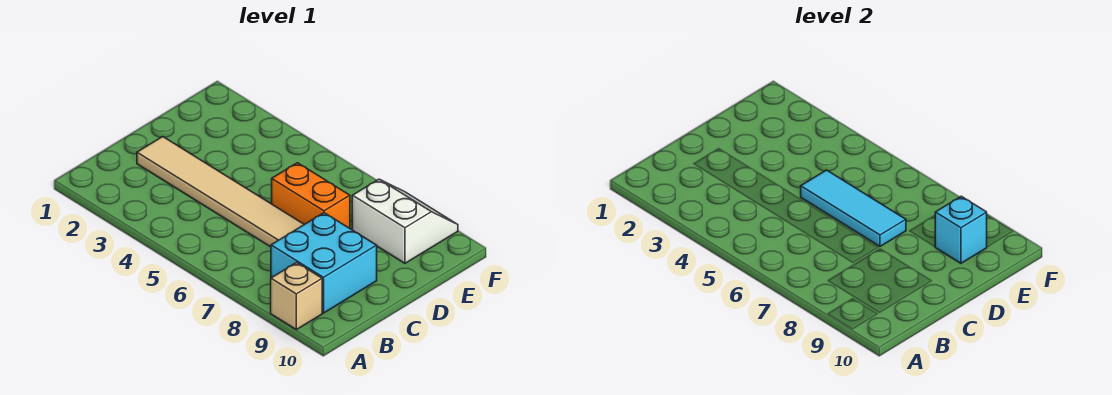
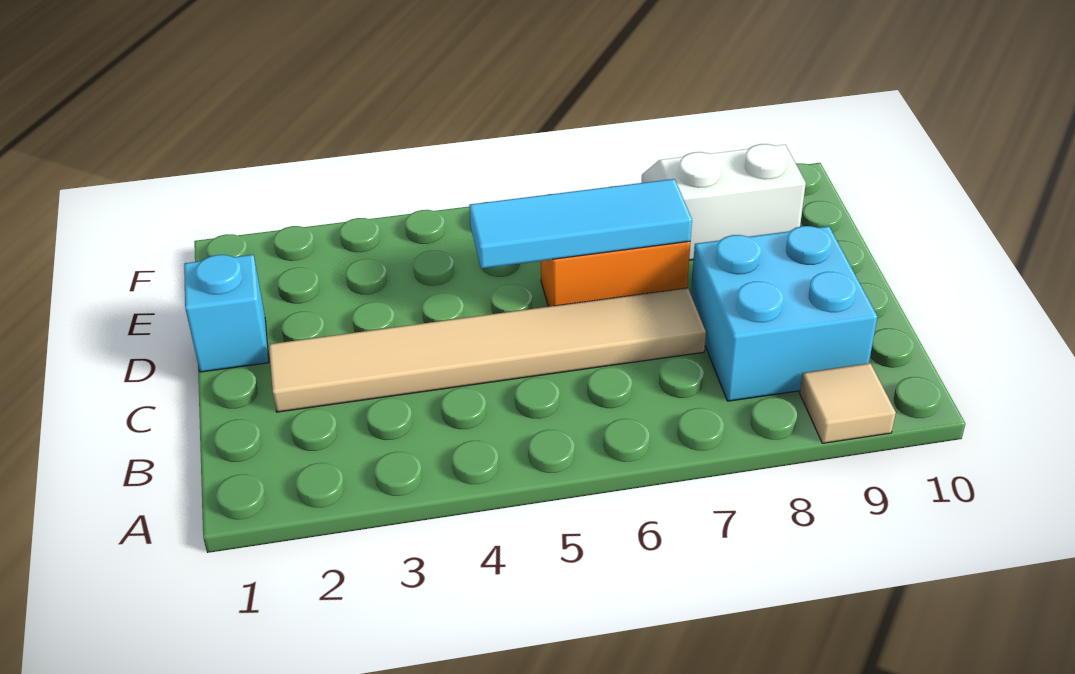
tan brick A9 level 1 -> tan tile A9 level 1
cyan brick E9 level 2 -> cyan brick D1 level 1

